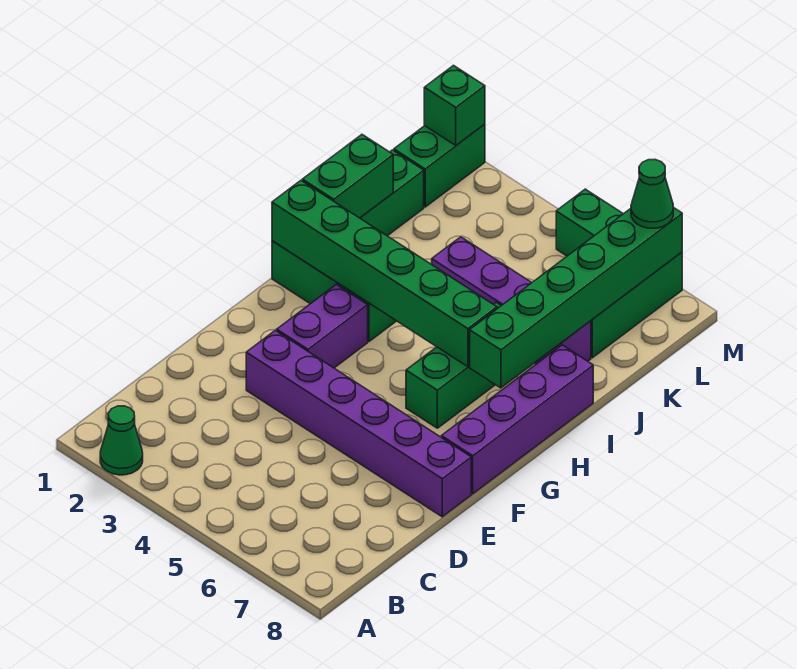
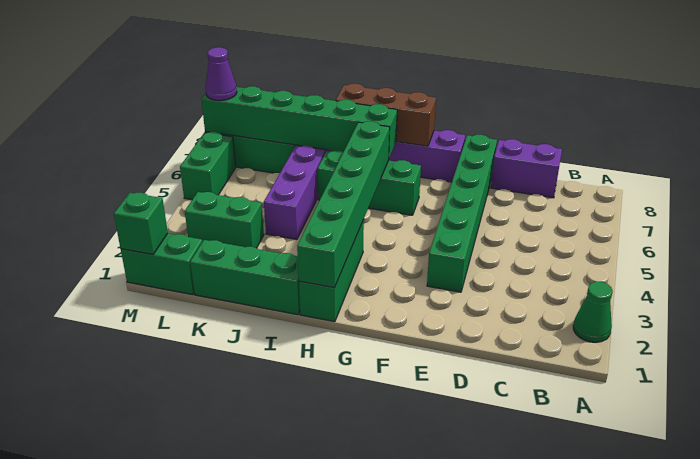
purple brick E3:E8 level 1 -> green brick E3:E8 level 1
purple brick F3:G3 level 1 -> purple brick C8:D8 level 1
none -> brown brick G8:I8 level 2
green brick I1:J1 level 2 -> green brick K3:L3 level 1
green cone M7 level 3 -> purple cone M7 level 3

